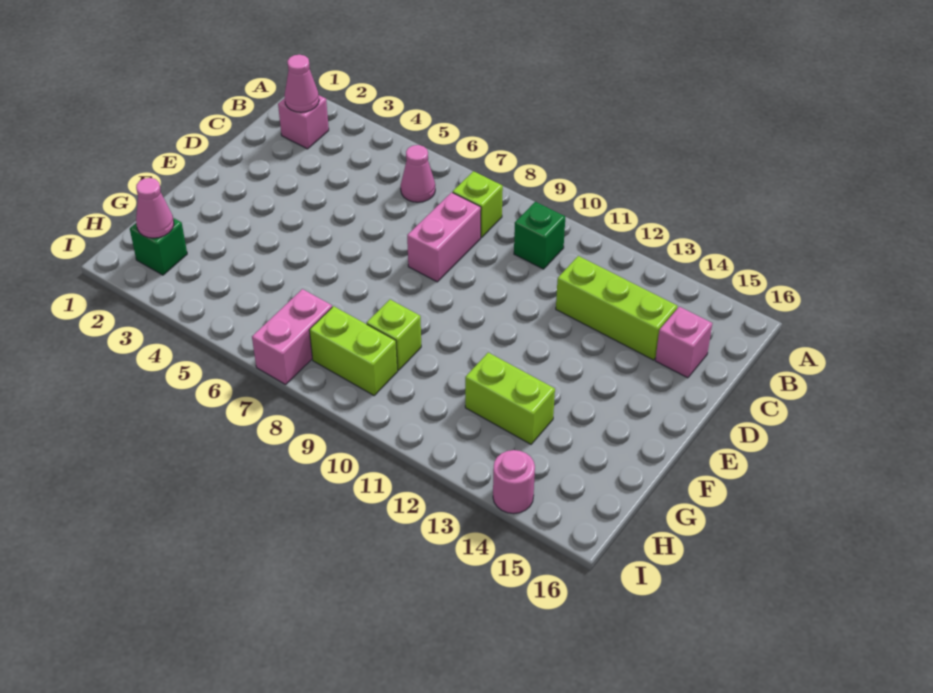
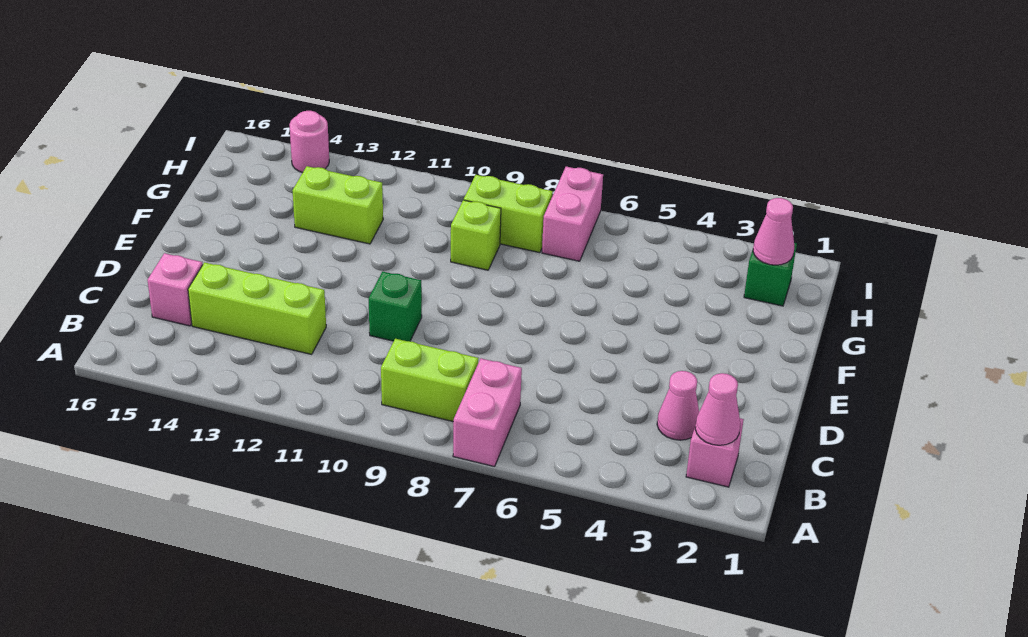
pink cone B6 level 1 -> pink cone C3 level 1
lime brick B8 level 1 -> lime brick B8:B9 level 1
green brick B10 level 1 -> green brick D10 level 1
pink brick C8:D8 level 1 -> pink brick A7:B7 level 1

